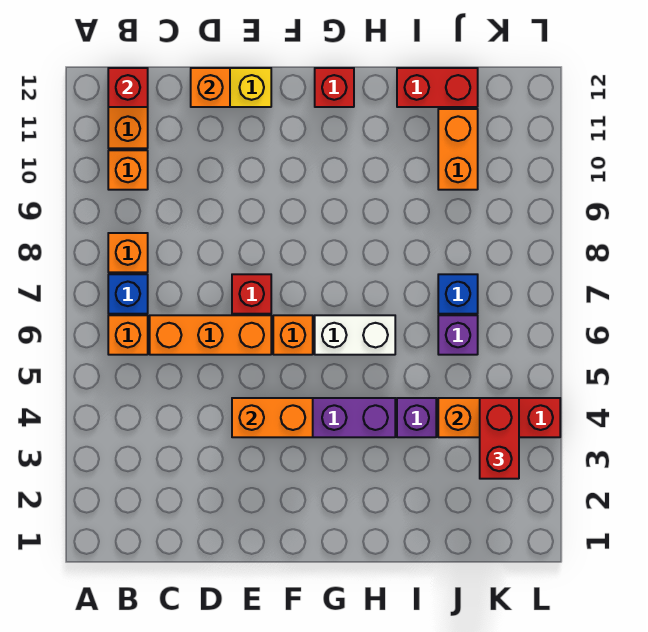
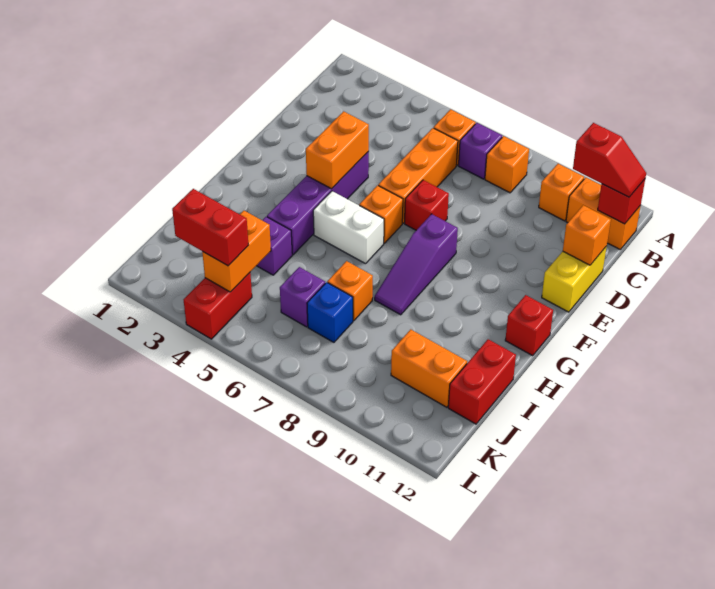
blue brick B7 level 1 -> purple brick B7 level 1
none -> red slope B11:B12 level 3 top 11
none -> purple slope F8:H8 level 1 top F
white brick G6:H6 level 1 -> white brick G5:G6 level 1
none -> orange brick I7 level 1

